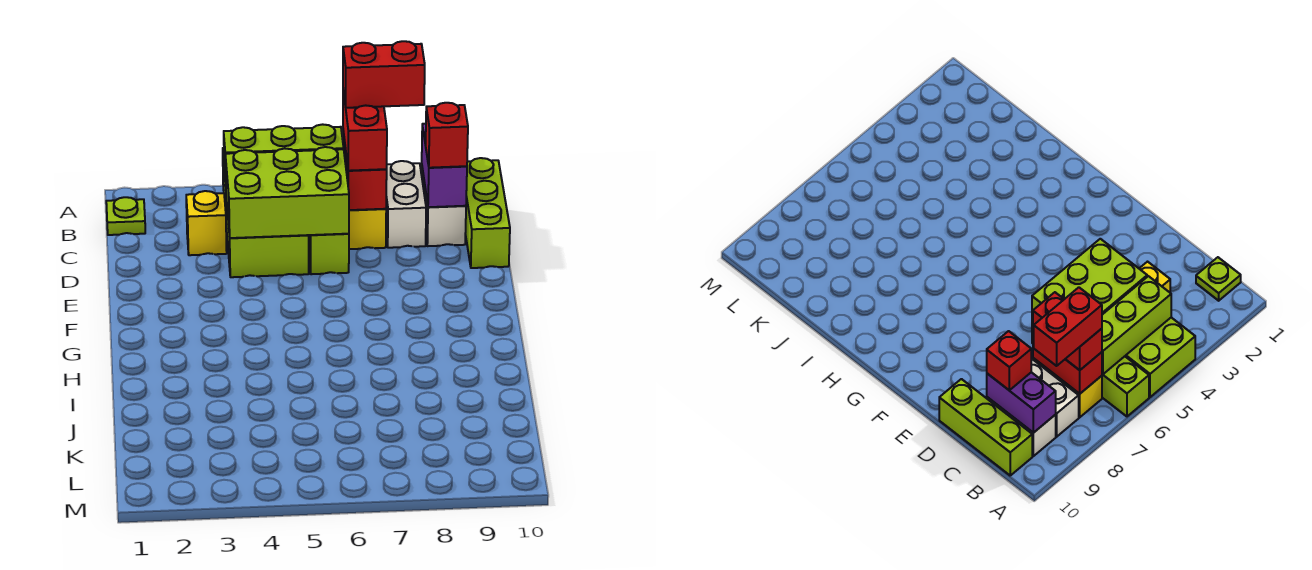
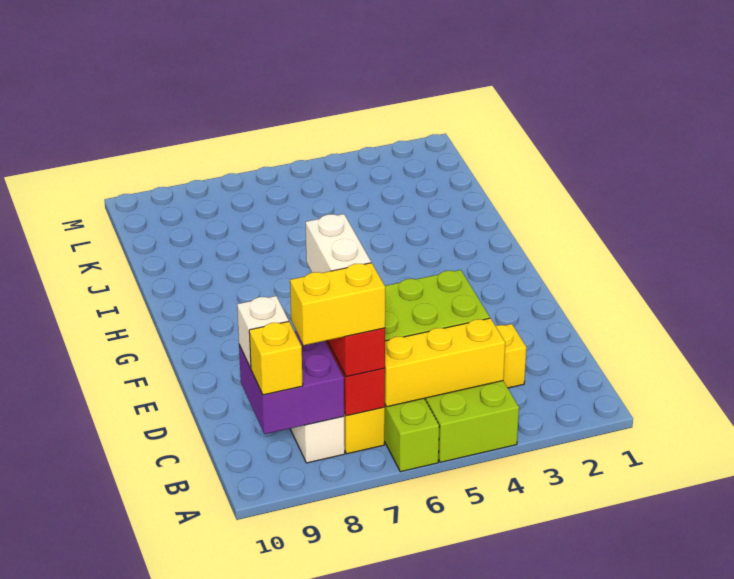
lime plate B1 level 1 -> none
lime brick B4:B6 level 2 -> yellow brick B4:B6 level 2
red brick B7:B8 level 4 -> yellow brick B7:B8 level 4
white brick B9:C9 level 1 -> white brick C7:D7 level 4
purple brick B9:C9 level 2 -> purple brick B8:C9 level 2
none -> yellow brick B9 level 3
lime brick B10:D10 level 1 -> none
red brick C9 level 3 -> white brick C9 level 3

